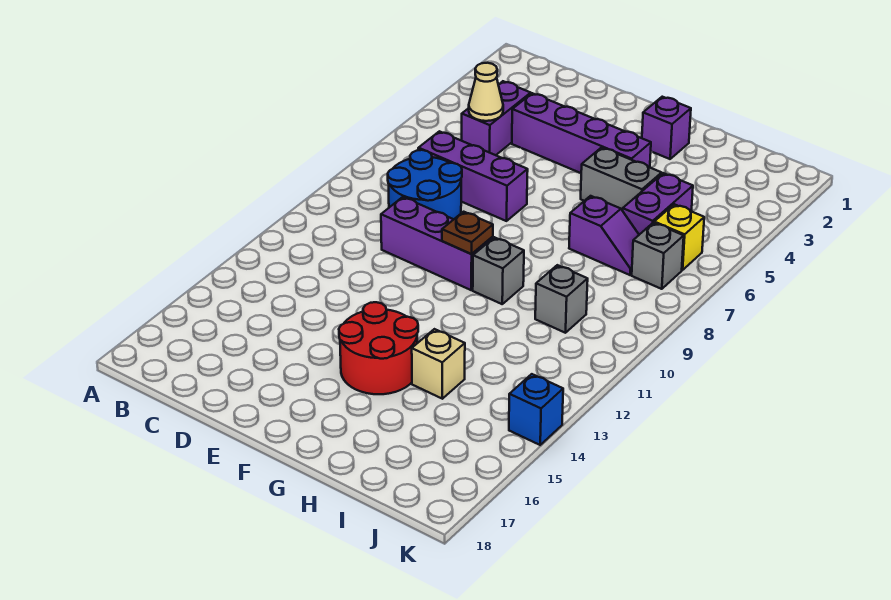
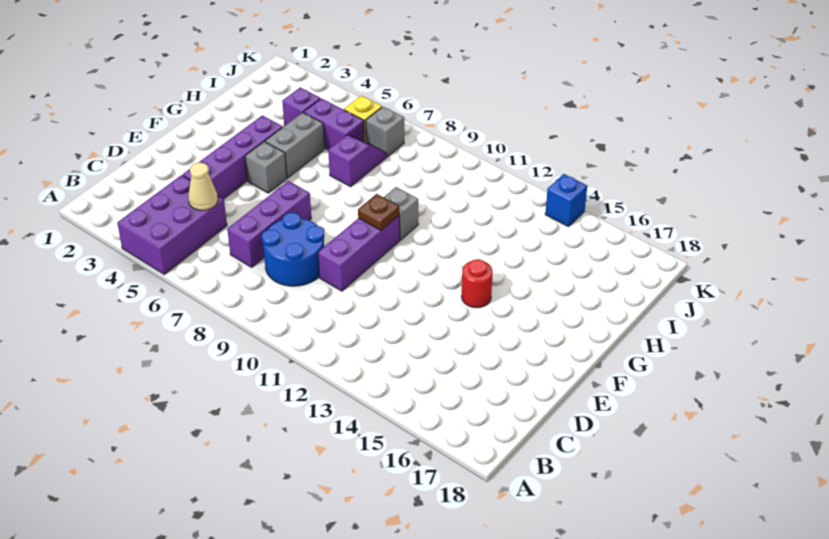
purple brick C4:C5 level 1 -> purple brick A4:C5 level 1
red round brick F14:G15 level 1 -> red round brick F14 level 1
purple brick G2 level 1 -> purple brick I4 level 1
tan brick H14 level 1 -> none
grey brick I10 level 1 -> grey brick F5 level 1

